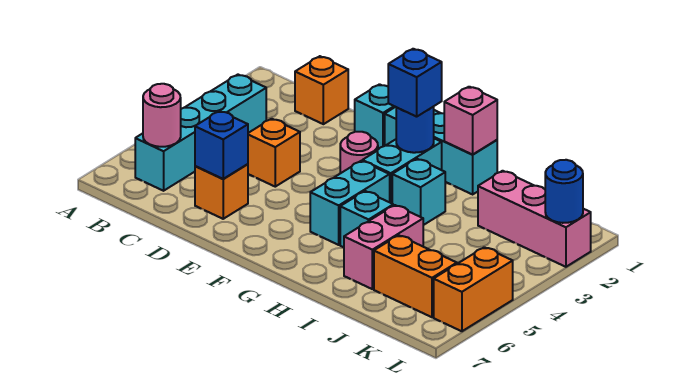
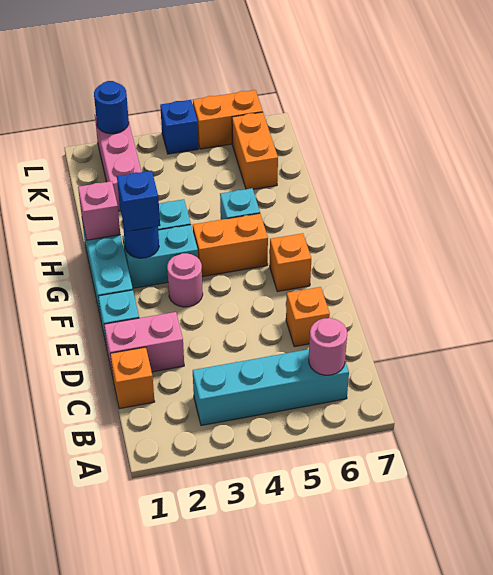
orange brick D4 level 1 -> orange brick F6 level 1
blue brick D6 level 2 -> blue brick L4 level 1
cyan brick G4:G5 level 1 -> orange brick G4:G5 level 1
pink brick I5:I6 level 1 -> pink brick D1:D2 level 1

